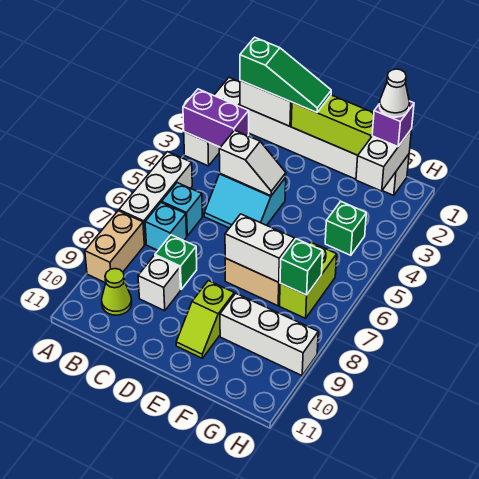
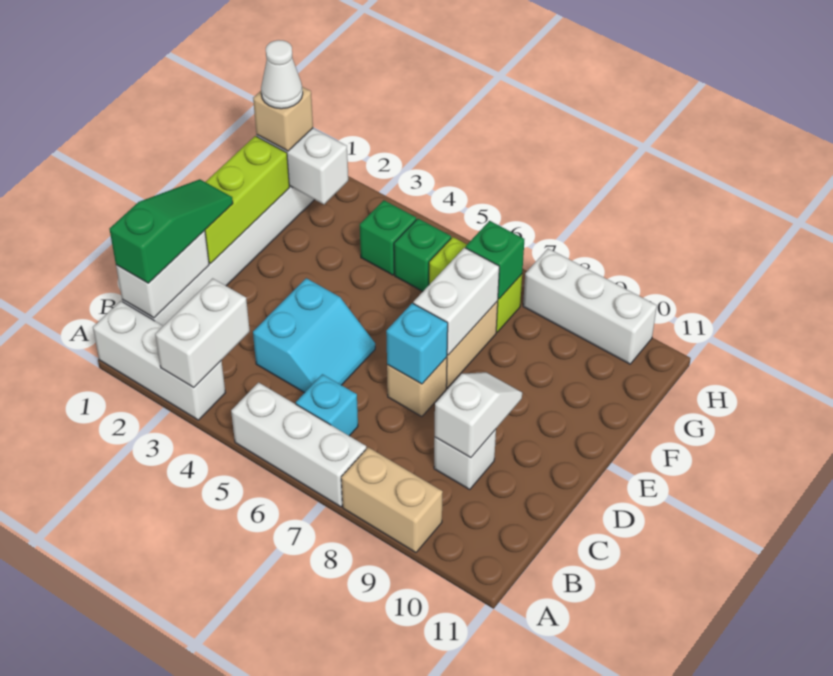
purple brick A3:B3 level 2 -> white brick A3:B3 level 2
cyan brick B7 level 1 -> cyan brick D7 level 2
lime cone B10 level 1 -> none
white slope C4:D4 level 2 top C -> white slope C9:D9 level 2 top C
green brick C8 level 1 -> green brick G5 level 1
none -> tan brick D7 level 1
lime slope E9:E10 level 1 top 9 -> none
white brick F9:H9 level 1 -> white brick H8:H10 level 1
purple brick G1 level 3 -> tan brick G1 level 3

